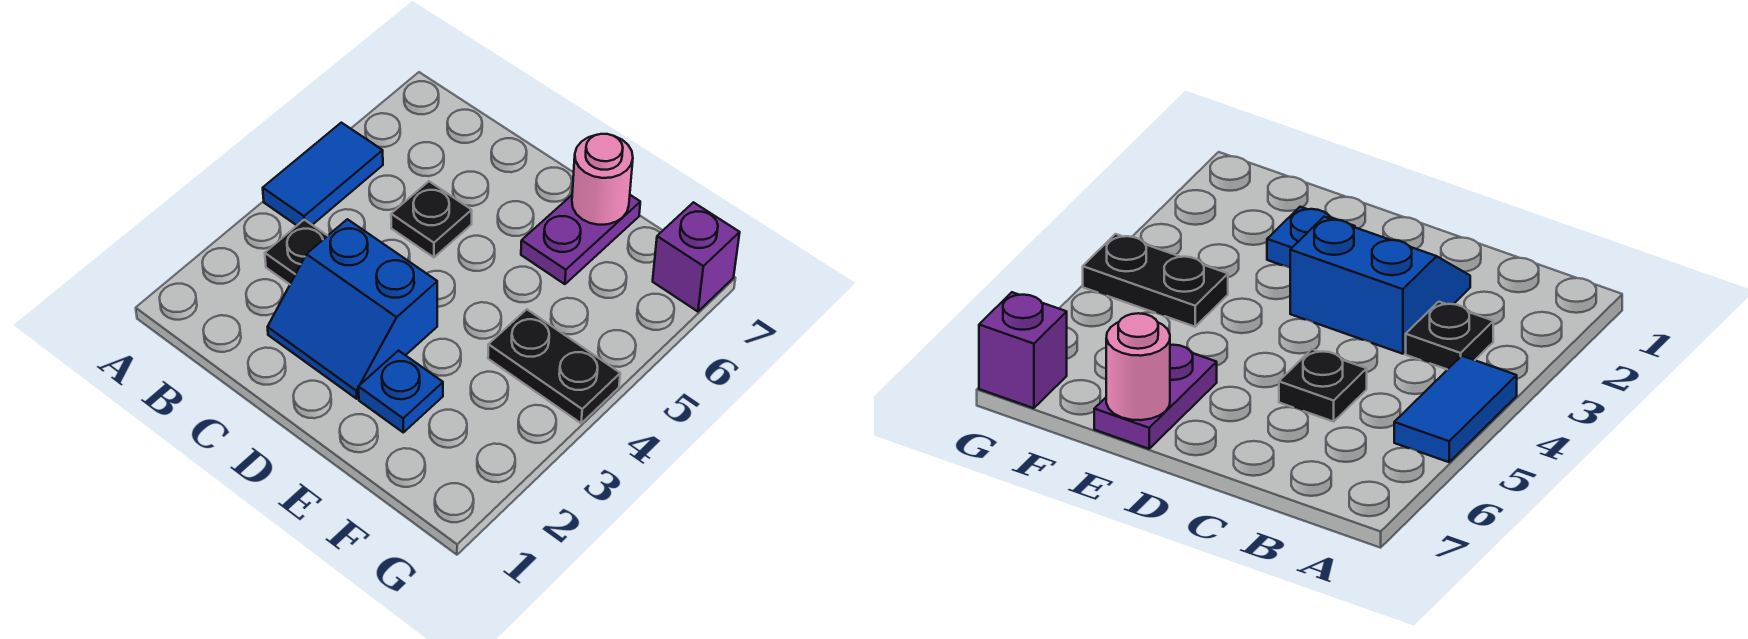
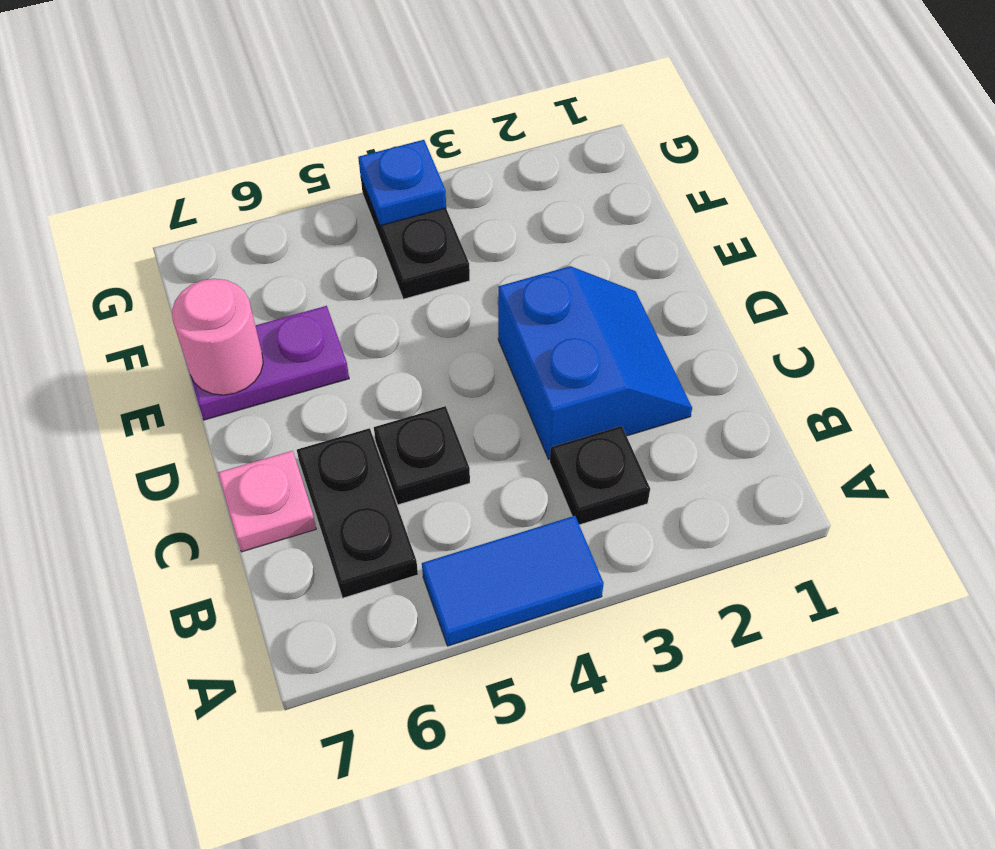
none -> black plate B6:C6 level 1
none -> pink plate C7 level 1
blue plate E2 level 1 -> blue plate G4 level 2
purple brick G7 level 1 -> none

